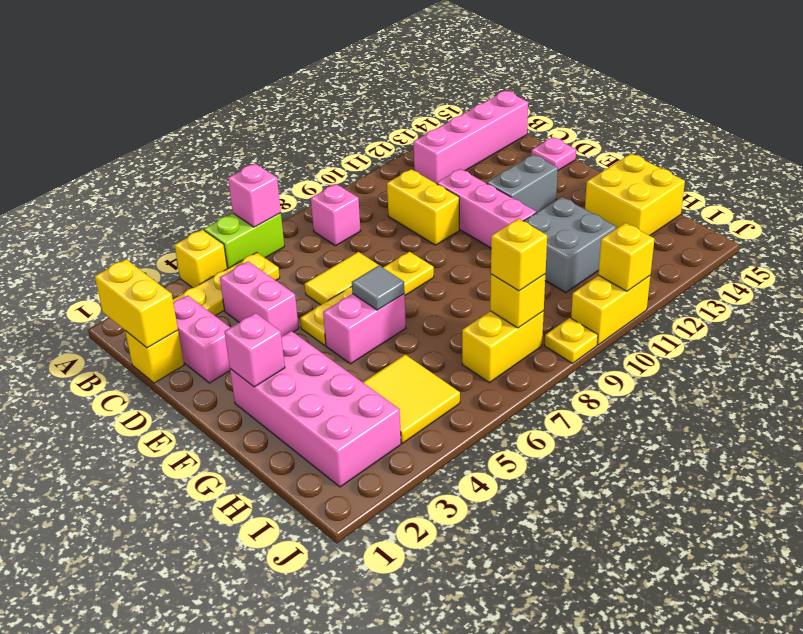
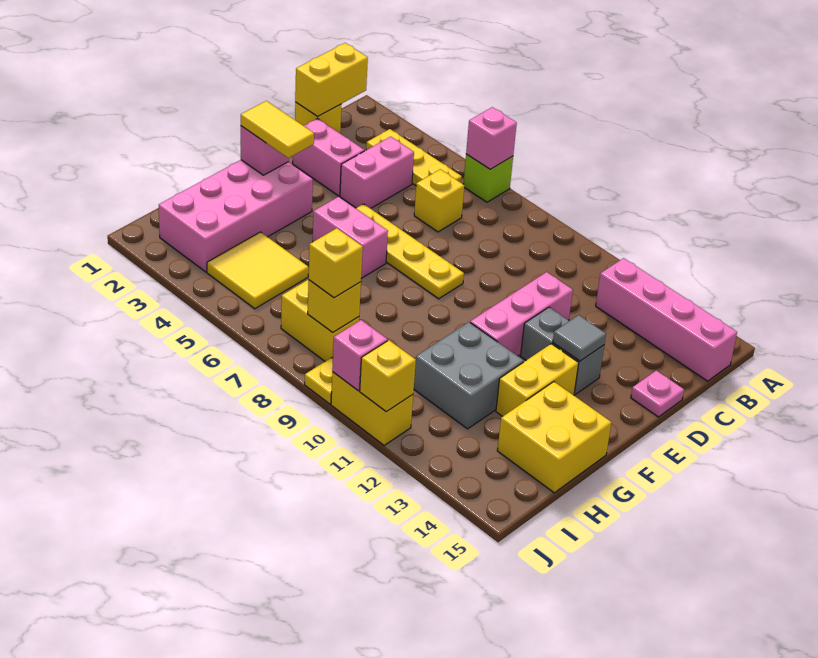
yellow brick A4 level 1 -> yellow brick C6 level 1
lime brick A5:A6 level 1 -> lime brick A6 level 1
pink brick B8 level 1 -> pink brick J10 level 2
pink brick C2:D2 level 1 -> pink brick D2:D3 level 1
yellow brick C10:D10 level 1 -> yellow brick F13:G13 level 1
yellow tile D6:D7 level 1 -> yellow tile F2:F3 level 3
grey tile F6 level 2 -> grey tile E13 level 2

